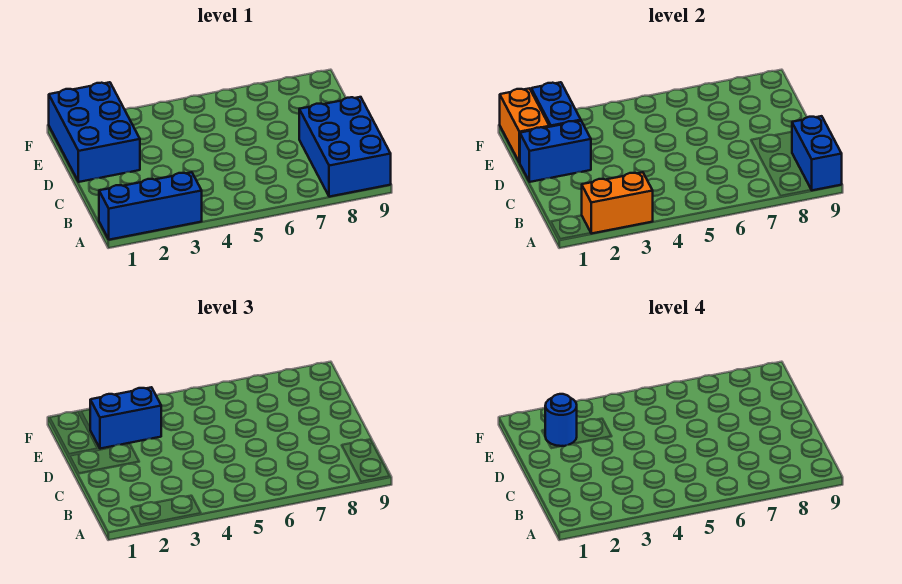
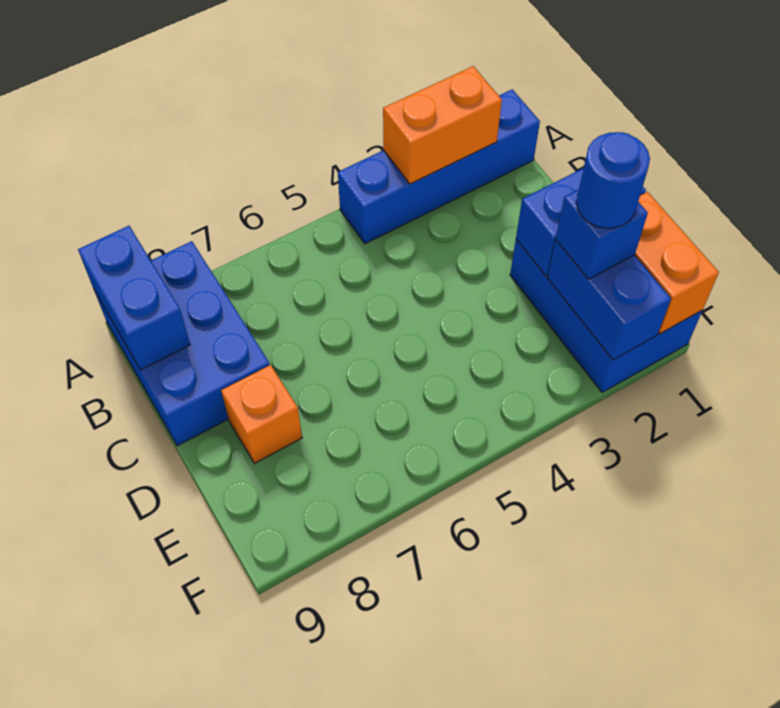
blue brick A1:A3 level 1 -> blue brick A1:A4 level 1
none -> orange brick D8 level 1
blue brick E2:E3 level 3 -> blue brick E2 level 3

